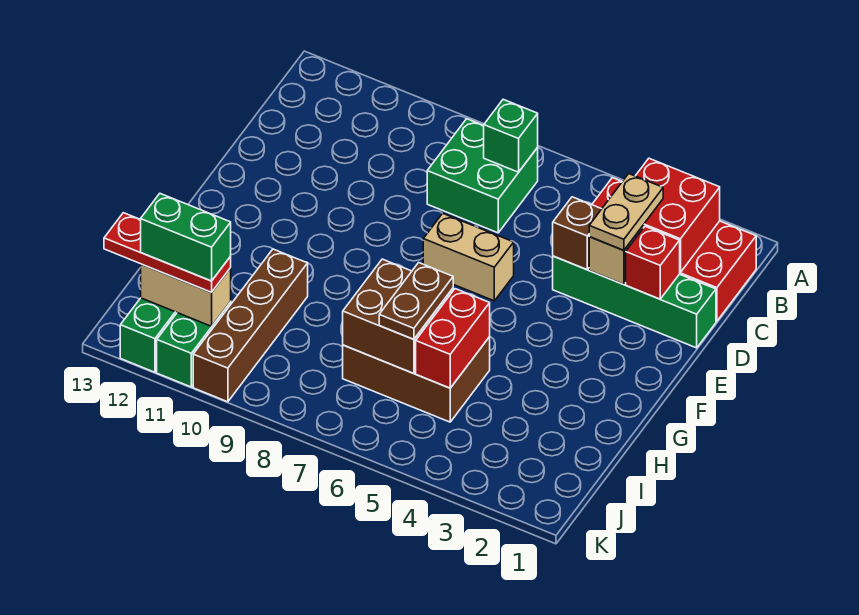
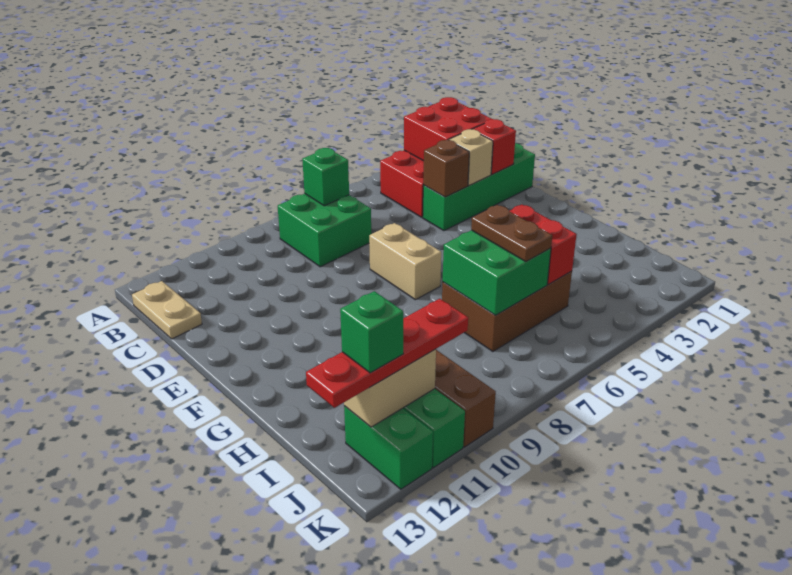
tan plate C3:D3 level 3 -> tan plate B13:C13 level 1
tan brick E6:E7 level 1 -> tan brick E7:F7 level 1
brown brick H6:I7 level 2 -> green brick H6:I7 level 2
red plate J11:J13 level 3 -> red plate J10:J13 level 3
green brick J11:J12 level 4 -> green brick J12 level 4

